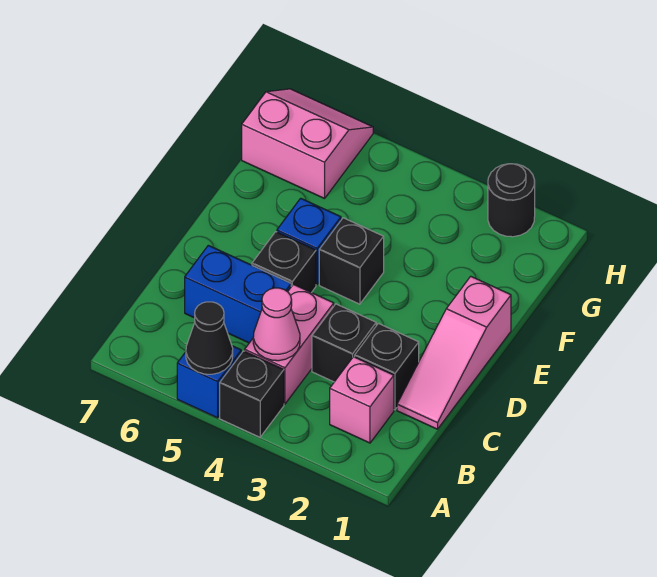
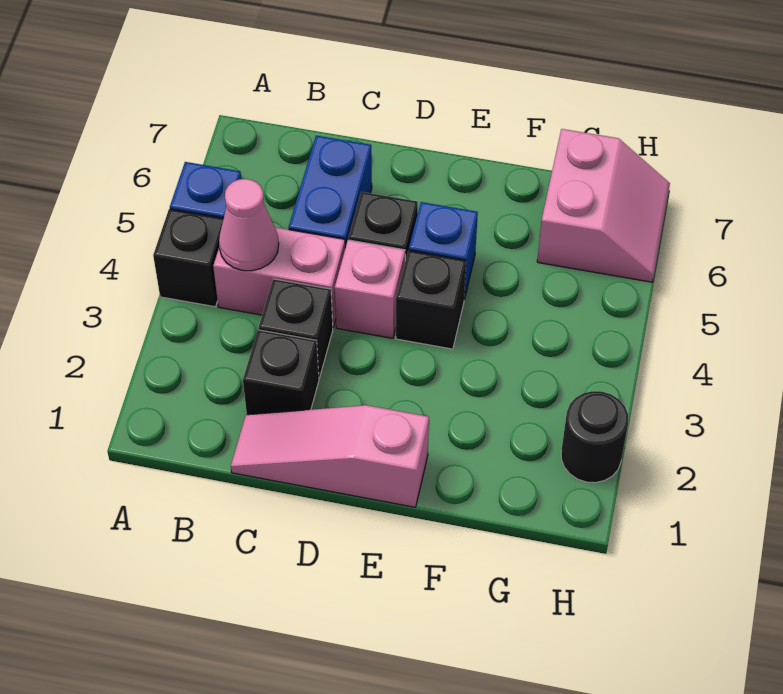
black cone A5 level 2 -> none
pink brick B2 level 1 -> pink brick D4 level 1

